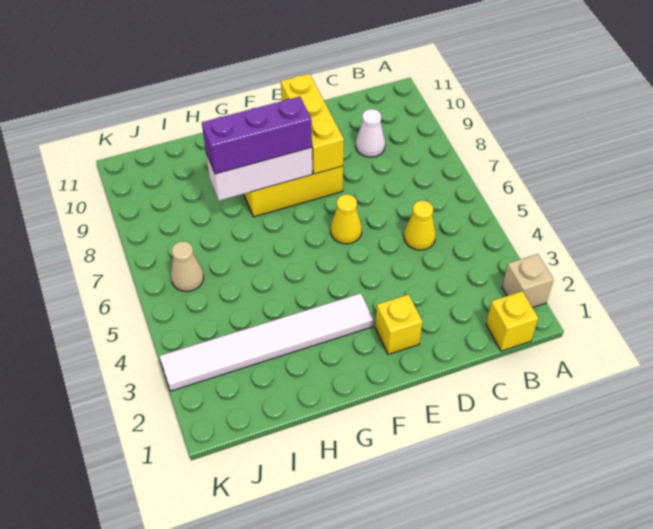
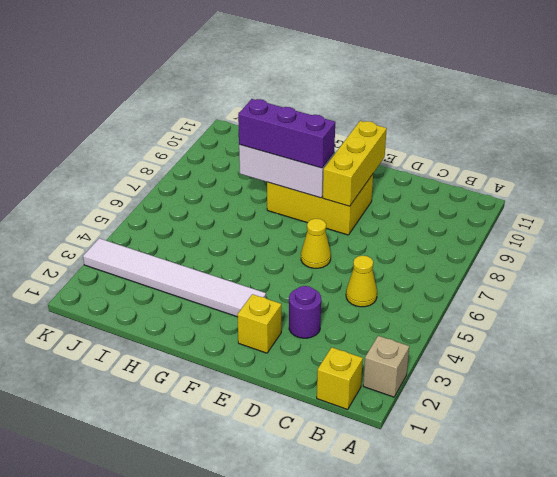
white cone C9 level 1 -> none
none -> purple round brick D3 level 1
tan cone J6 level 1 -> none

